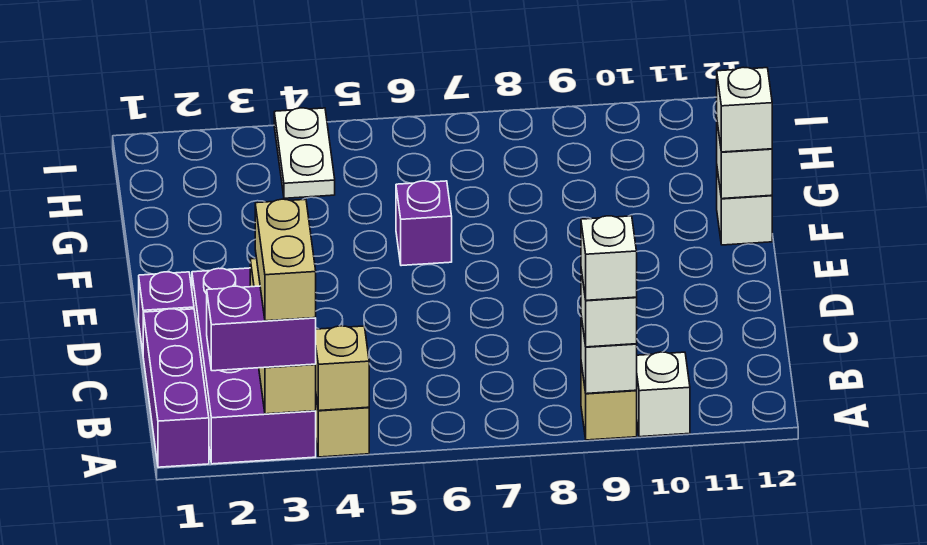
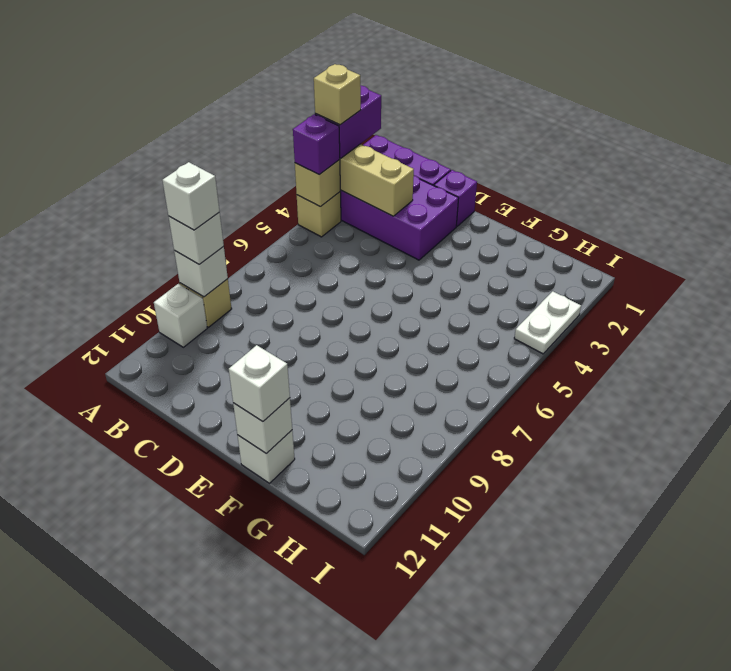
tan brick A3:B3 level 4 -> tan brick A3 level 4
purple brick F6 level 1 -> purple brick A4 level 3
white plate H4:I4 level 1 -> white plate I3:I4 level 1

